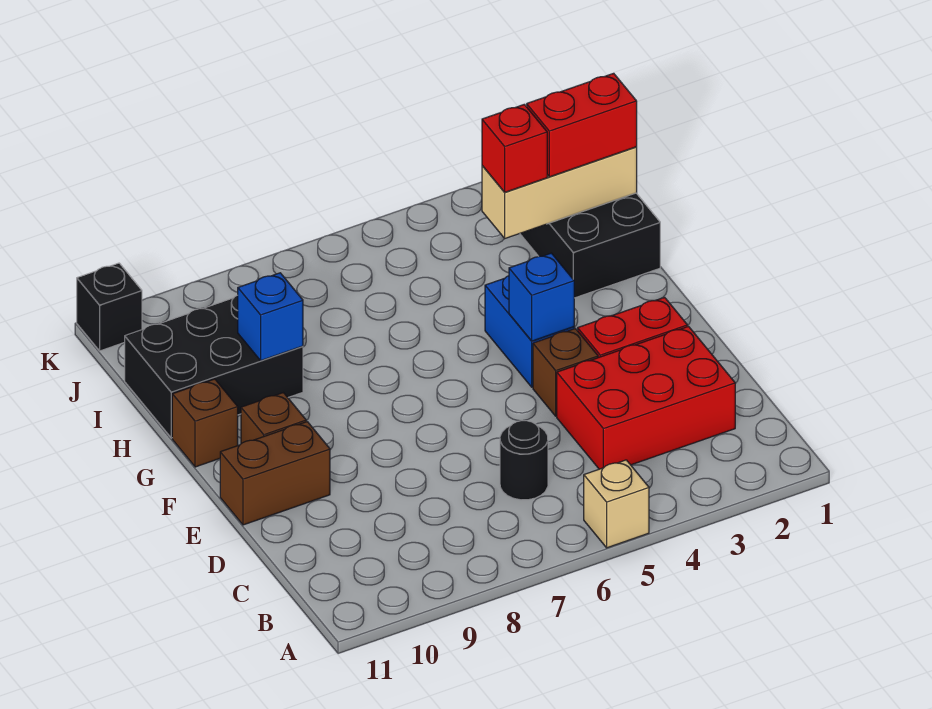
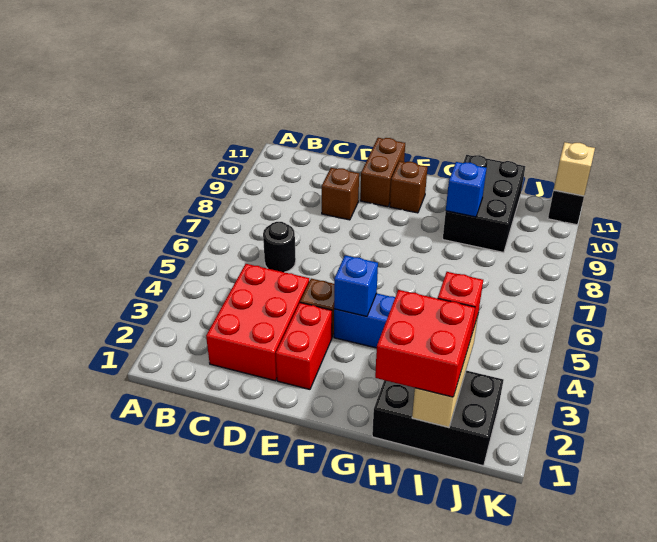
tan brick A5 level 1 -> tan brick K11 level 2
brown brick G11 level 1 -> brown brick D9 level 1
red brick I1:I2 level 3 -> red brick H1:I2 level 3

